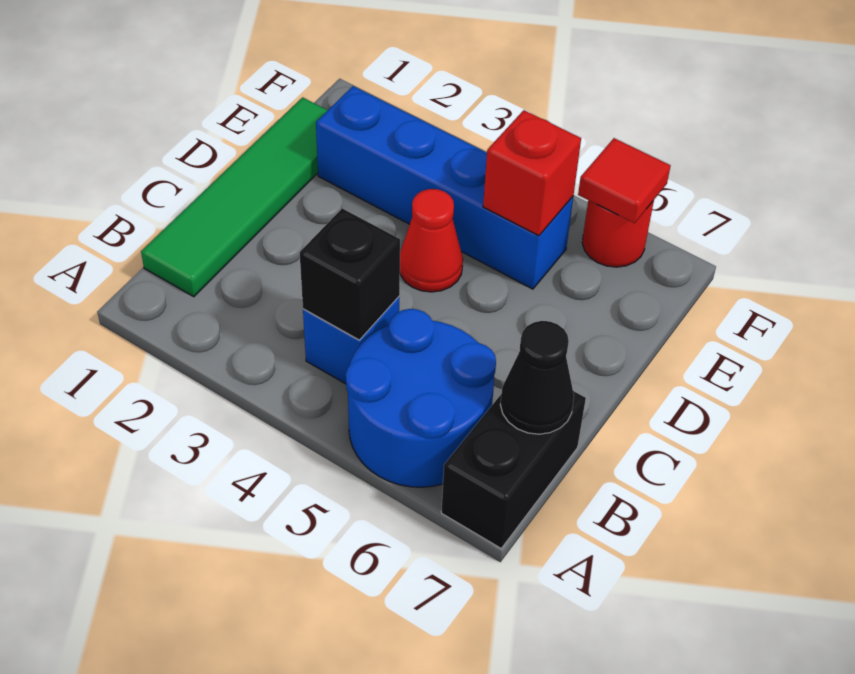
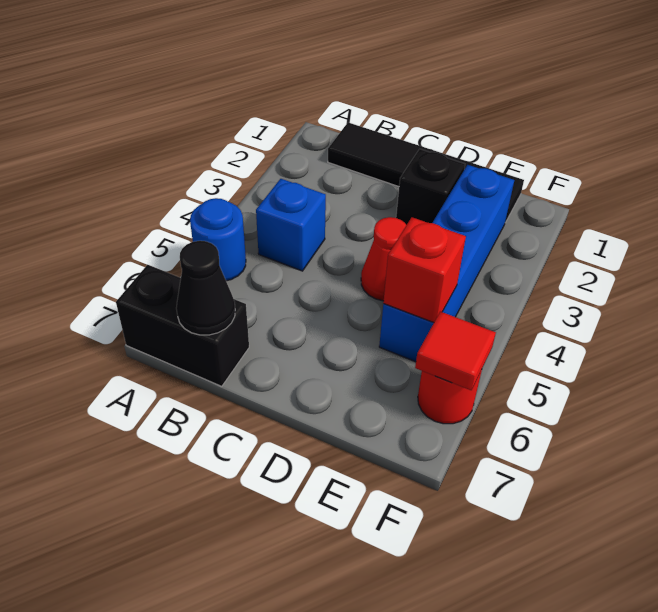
blue round brick A5:B6 level 1 -> blue round brick A5 level 1
green tile B1:E1 level 1 -> black tile B1:E1 level 1
black brick B4 level 2 -> black brick D2 level 1

